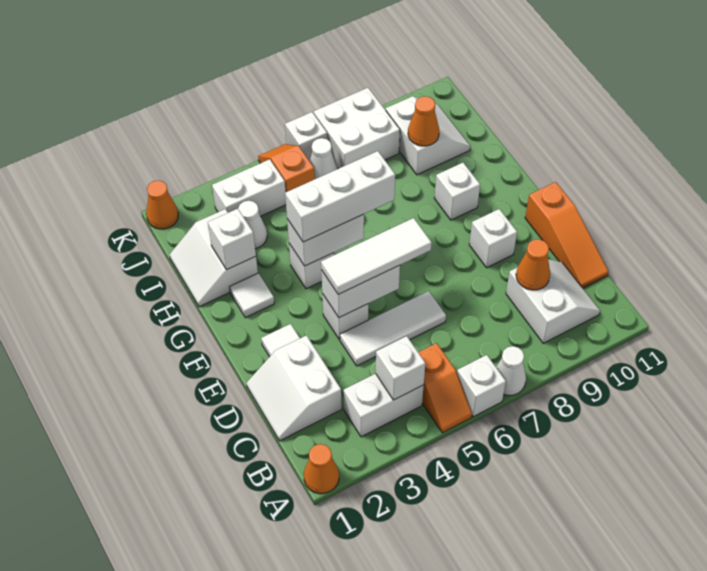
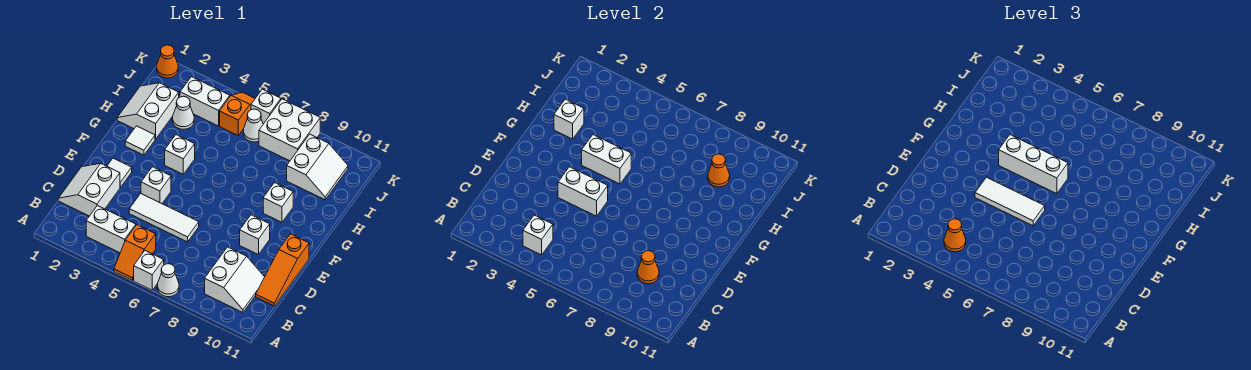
orange cone A1 level 1 -> orange cone B4 level 3

